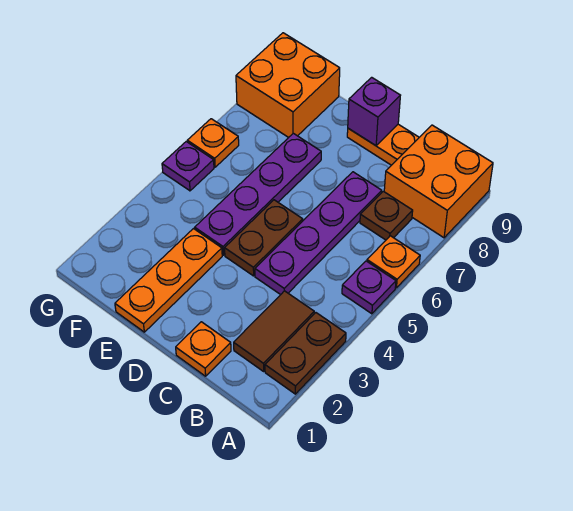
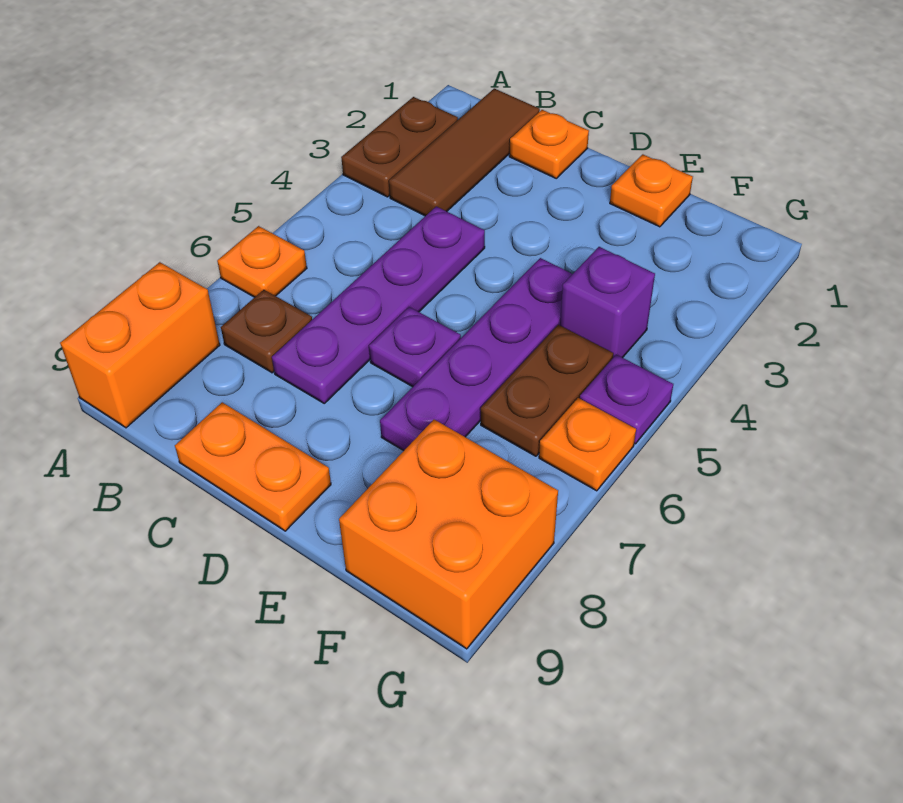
purple plate A5 level 1 -> purple plate D6 level 1
orange brick A8:B9 level 1 -> orange brick A8:A9 level 1
brown tile B2:B3 level 1 -> brown tile B1:B3 level 1
brown plate D4:D5 level 1 -> brown plate F5:F6 level 1
purple brick D9 level 2 -> purple brick F4 level 1
orange plate E1:E3 level 1 -> orange plate E1 level 1

